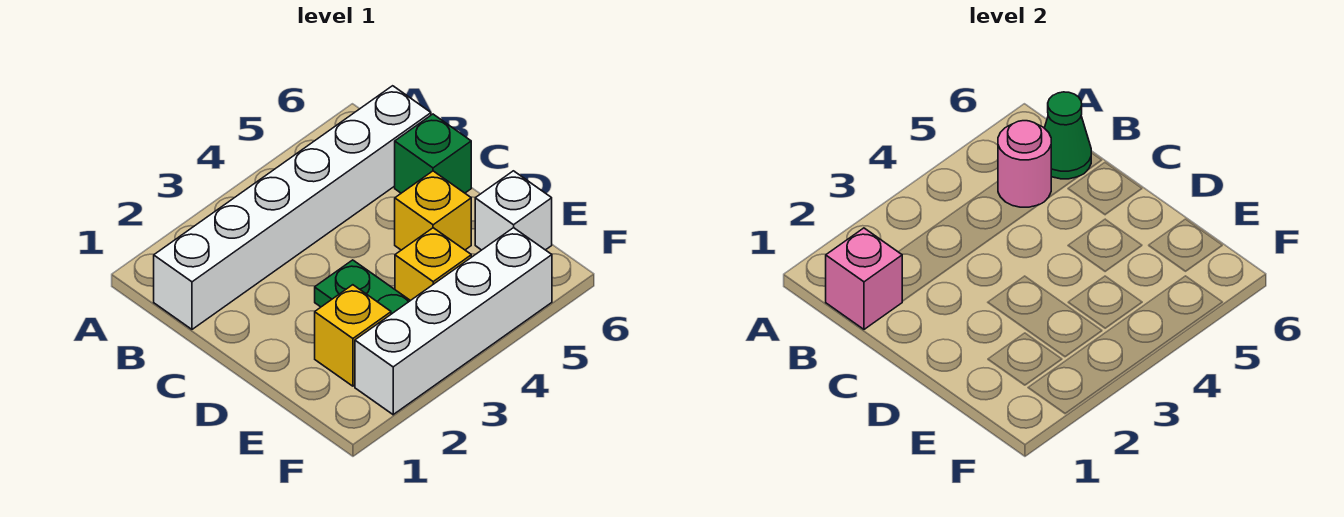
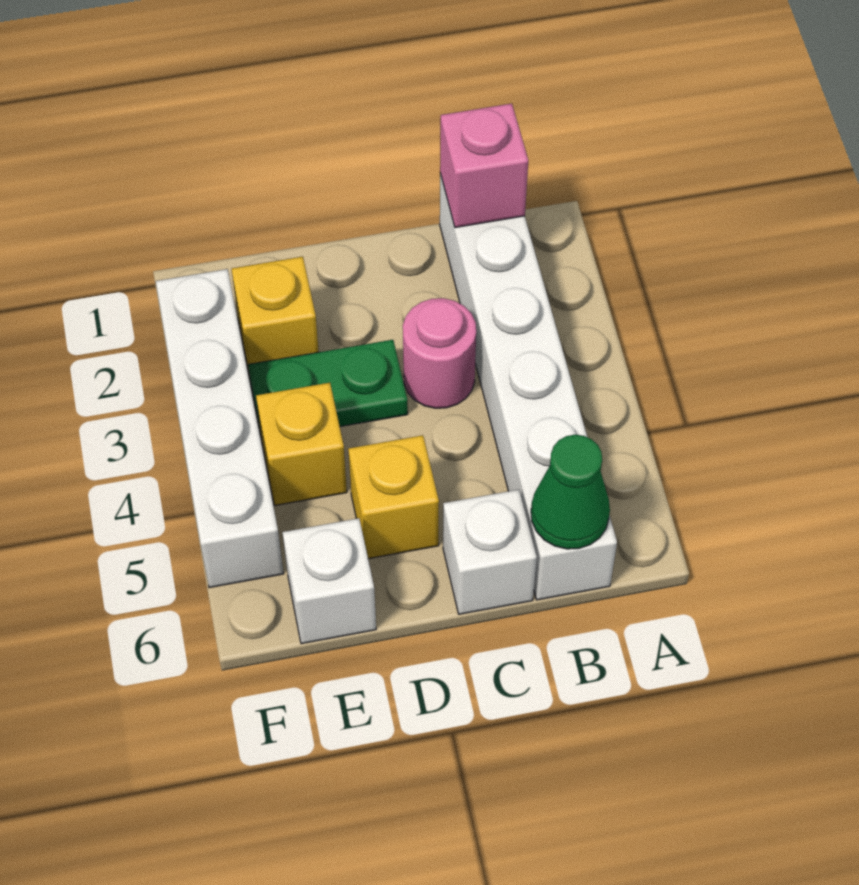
pink round brick B5 level 2 -> pink round brick C3 level 1
green brick C6 level 1 -> white brick C6 level 1

